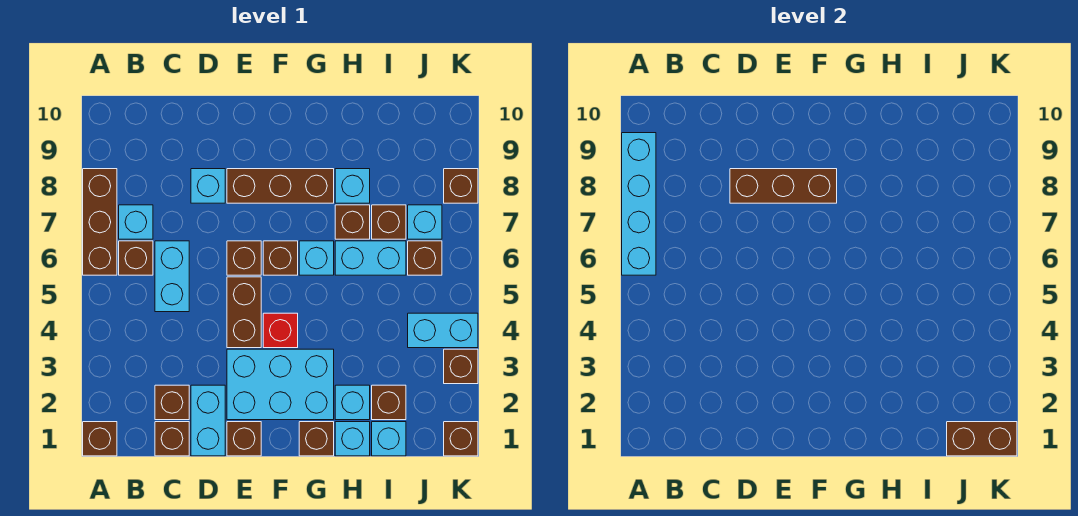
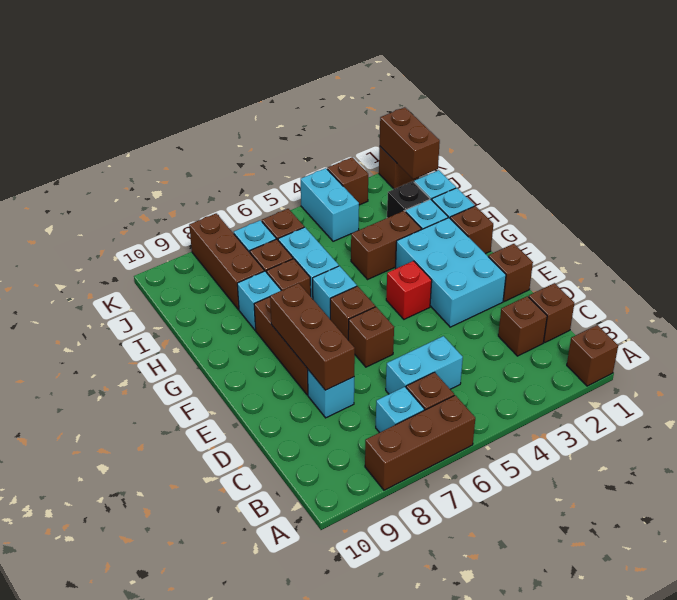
cyan brick A6:A9 level 2 -> none
cyan brick D1:D2 level 1 -> none
brown brick E4:E5 level 1 -> brown brick H3:H4 level 1
brown brick I2 level 1 -> black brick I2 level 1
brown brick K8 level 1 -> brown brick I8:K8 level 1

